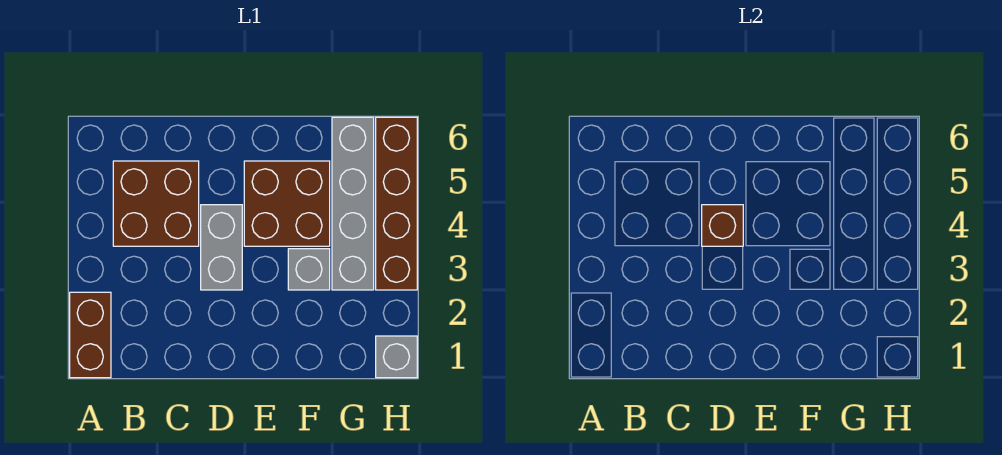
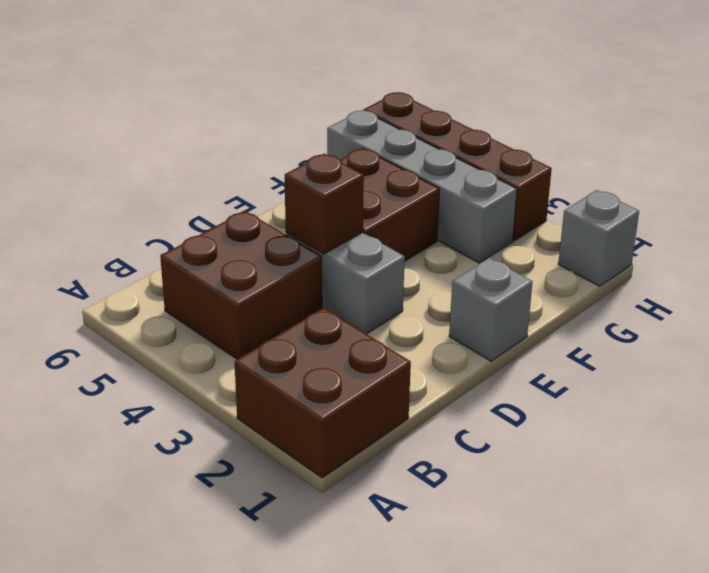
brown brick A1:A2 level 1 -> brown brick A1:B2 level 1
grey brick F3 level 1 -> grey brick E1 level 1

